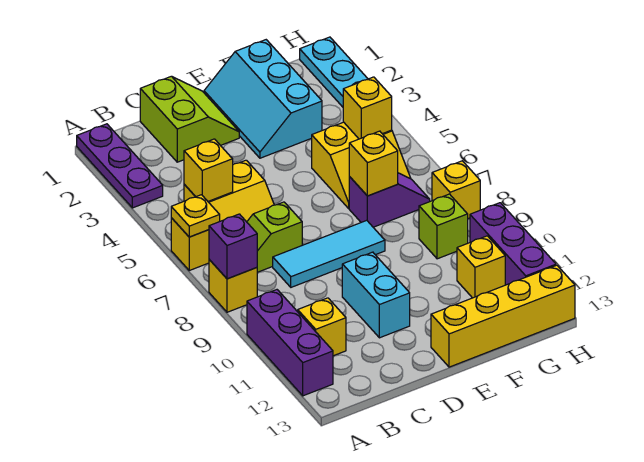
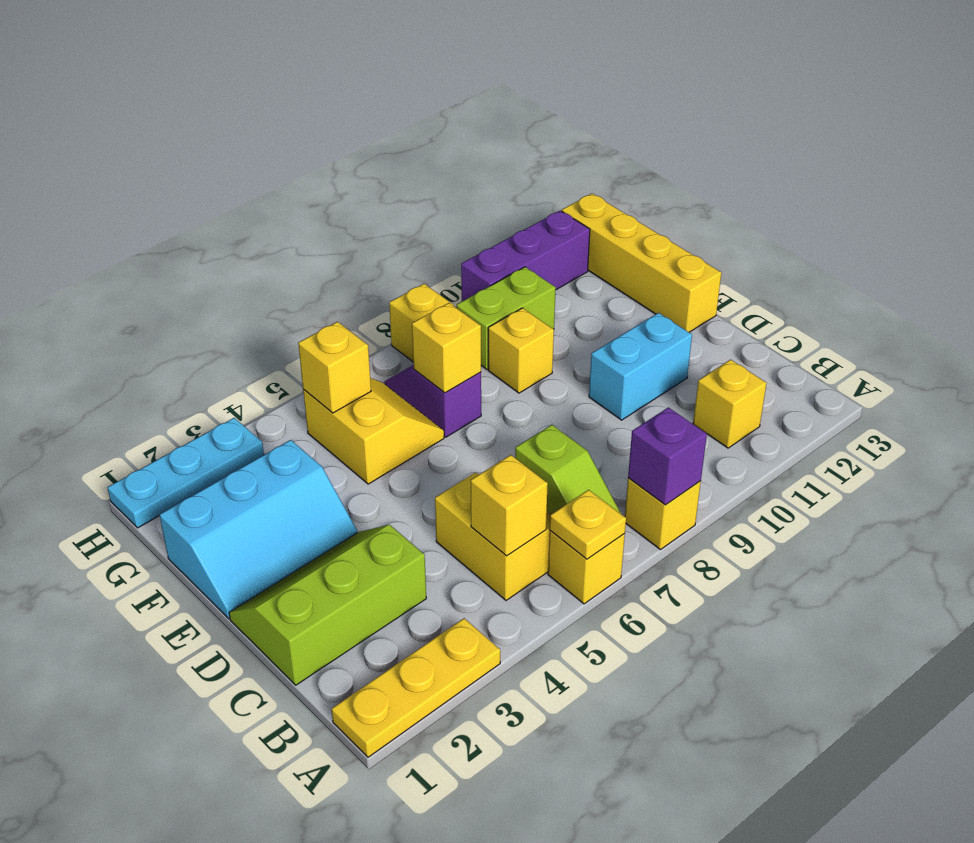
purple plate A1:A3 level 1 -> yellow plate A1:A3 level 1
purple brick A10:A12 level 1 -> none
lime slope C1:D2 level 1 top C -> lime slope C1:D3 level 1 top C
cyan tile C8:E8 level 1 -> none
lime brick G9 level 1 -> lime brick G9:G10 level 1
yellow brick G11 level 1 -> yellow brick F9 level 1

